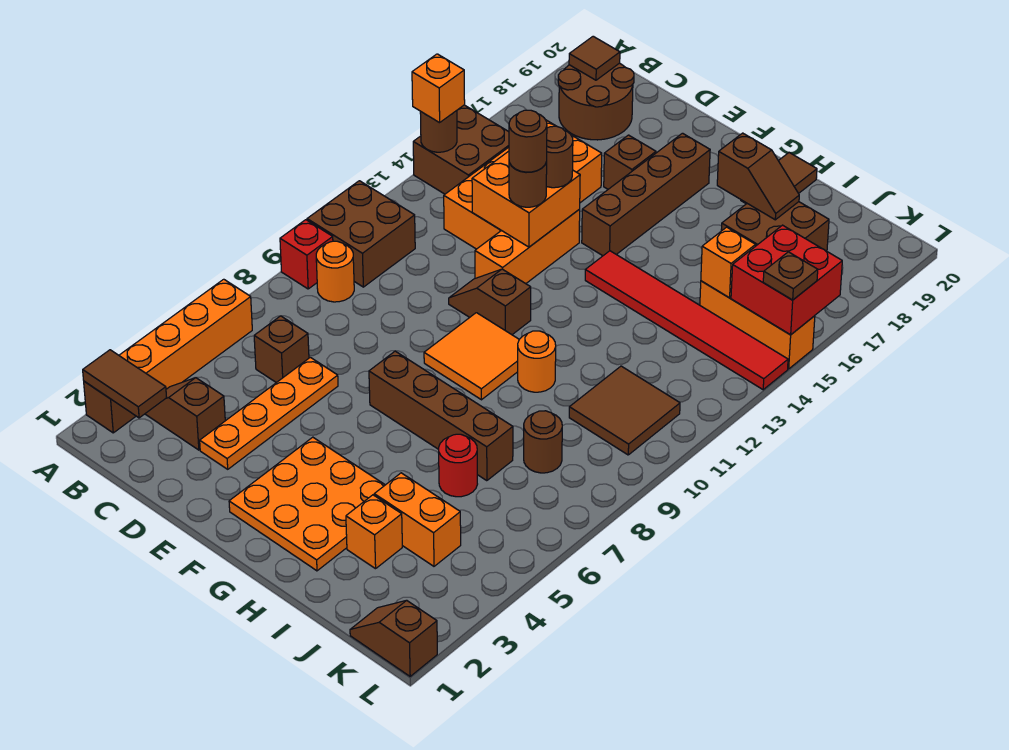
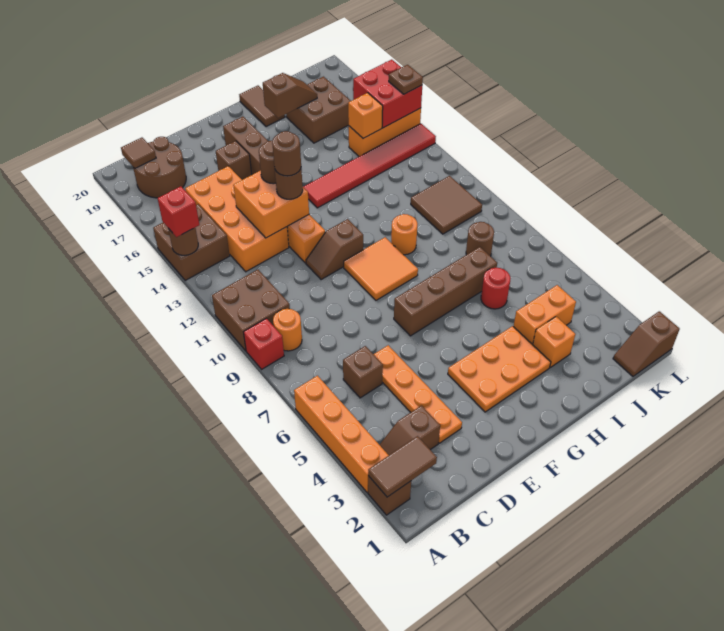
orange brick A14 level 3 -> red brick A14 level 3
orange plate F2:H4 level 1 -> orange plate F3:H4 level 1

